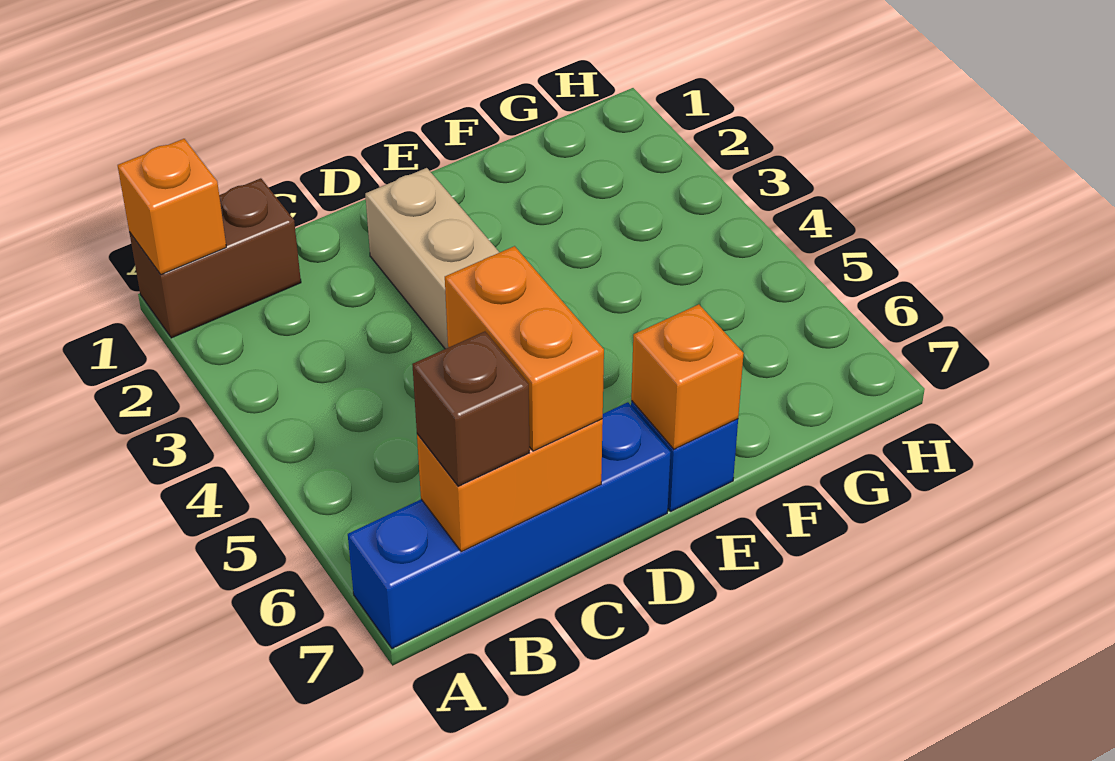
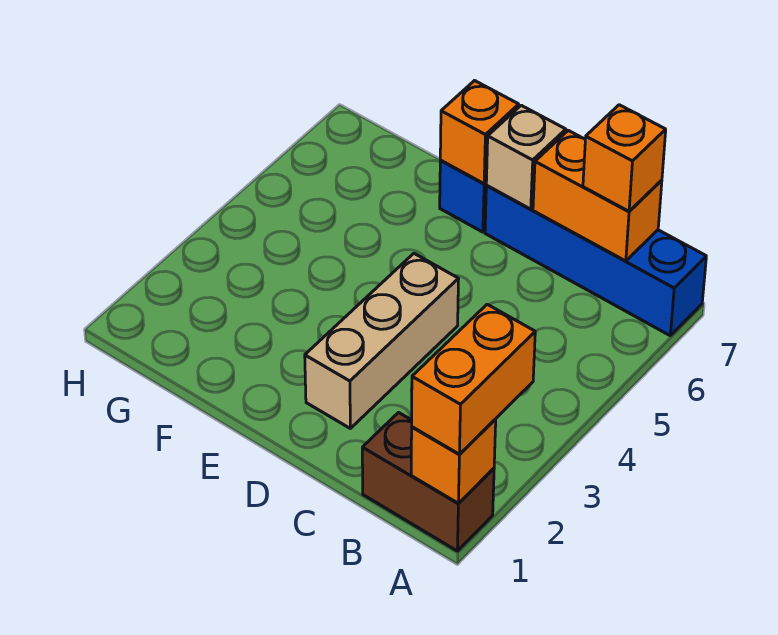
brown brick B7 level 3 -> orange brick B7 level 3
orange brick C6:C7 level 3 -> orange brick A1:A2 level 3
none -> tan brick D7 level 2

